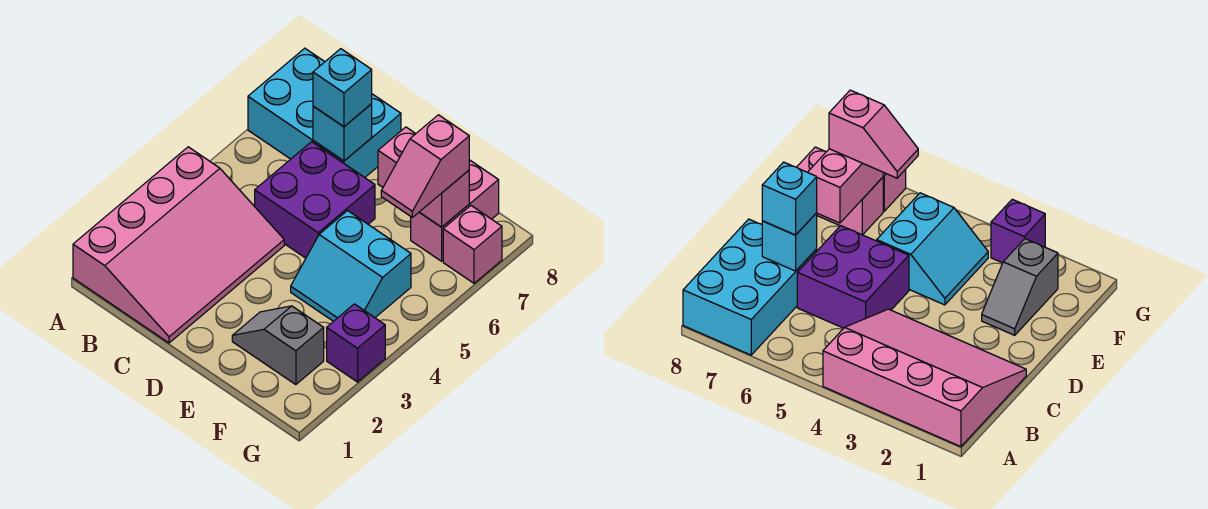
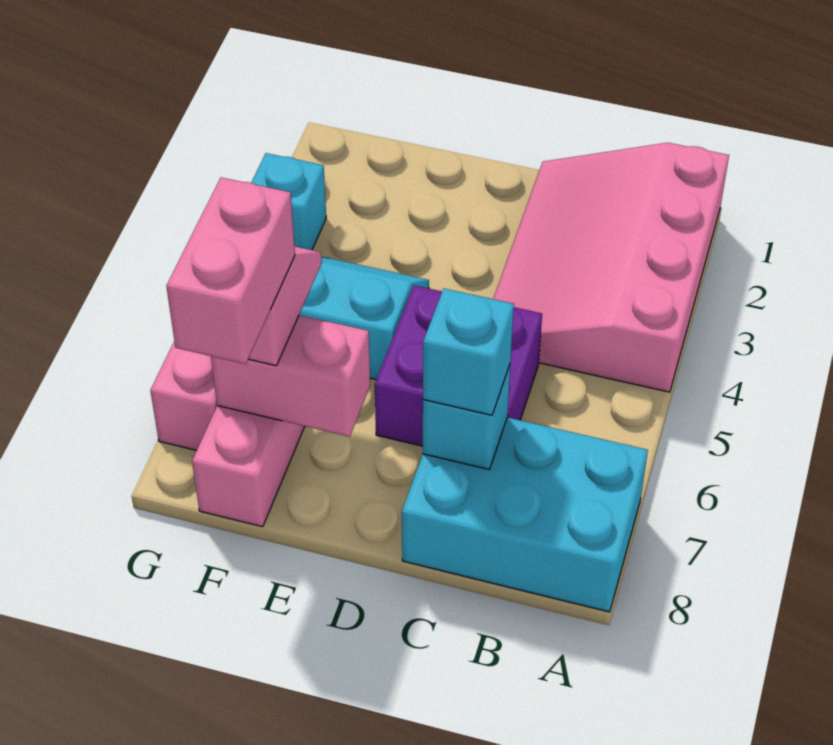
grey slope E2:F2 level 1 top F -> none
none -> pink brick F7:F8 level 4
purple brick G3 level 1 -> cyan brick G3 level 1

